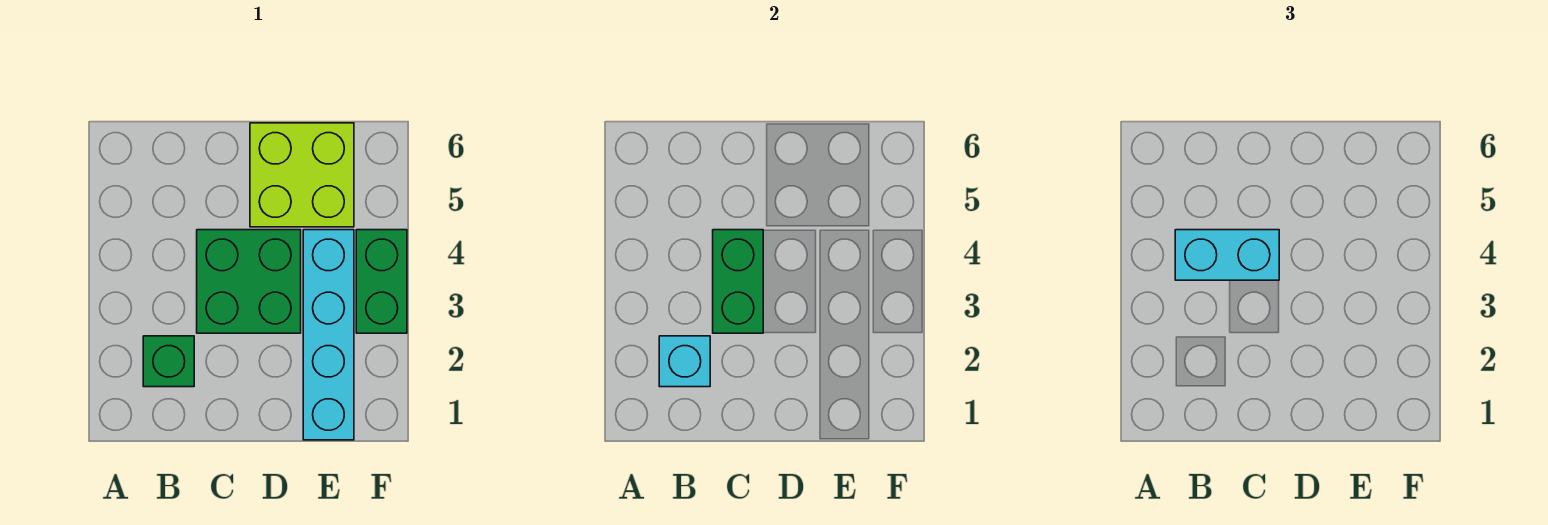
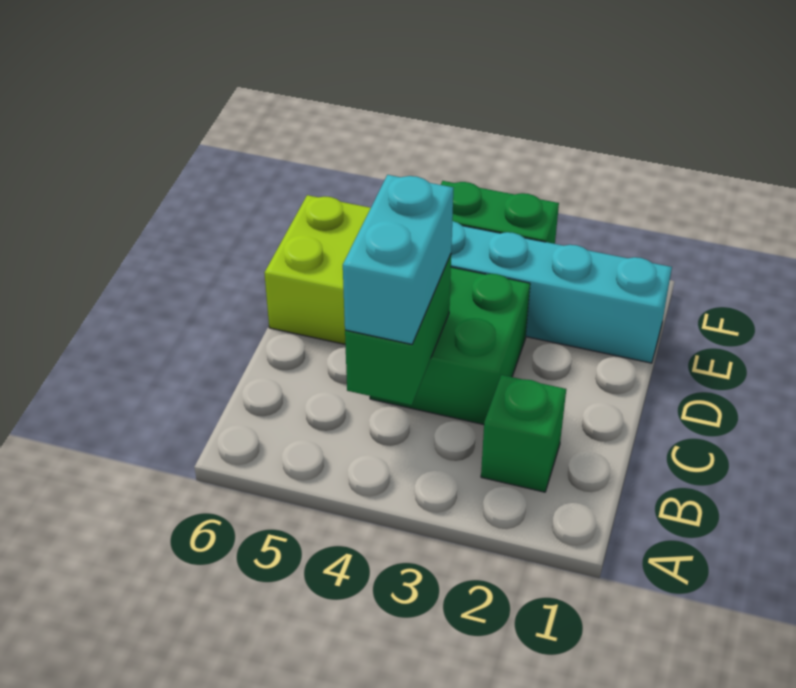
cyan brick B2 level 2 -> none
green brick C3:C4 level 2 -> green brick B4:C4 level 2

